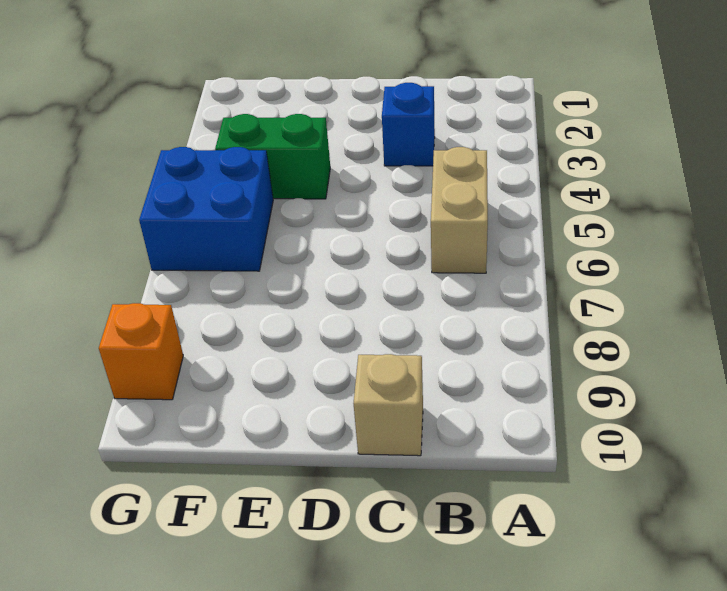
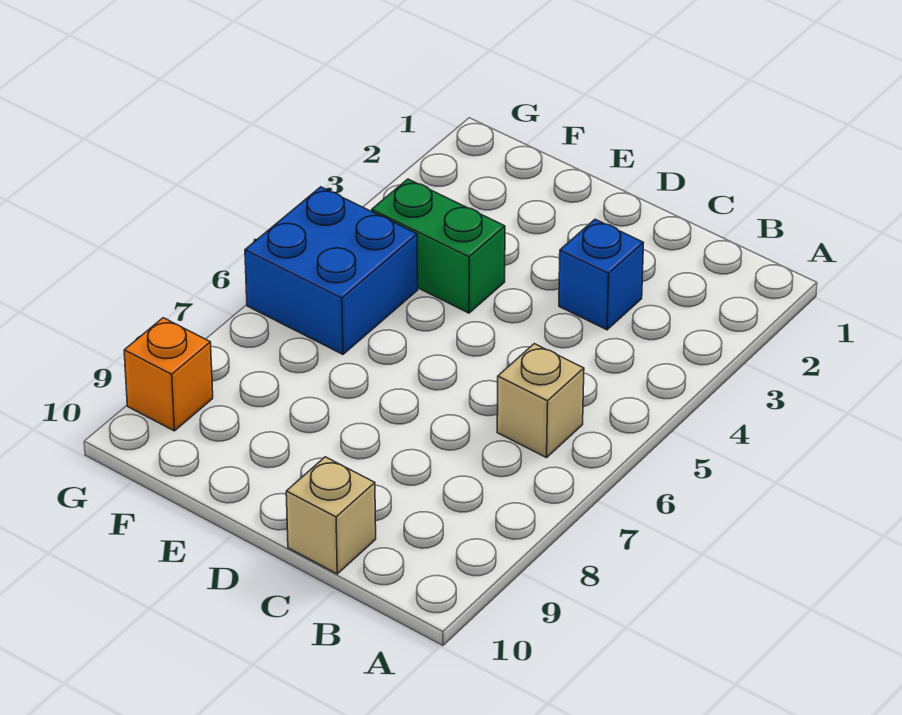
tan brick B5:B6 level 1 -> tan brick B6 level 1

